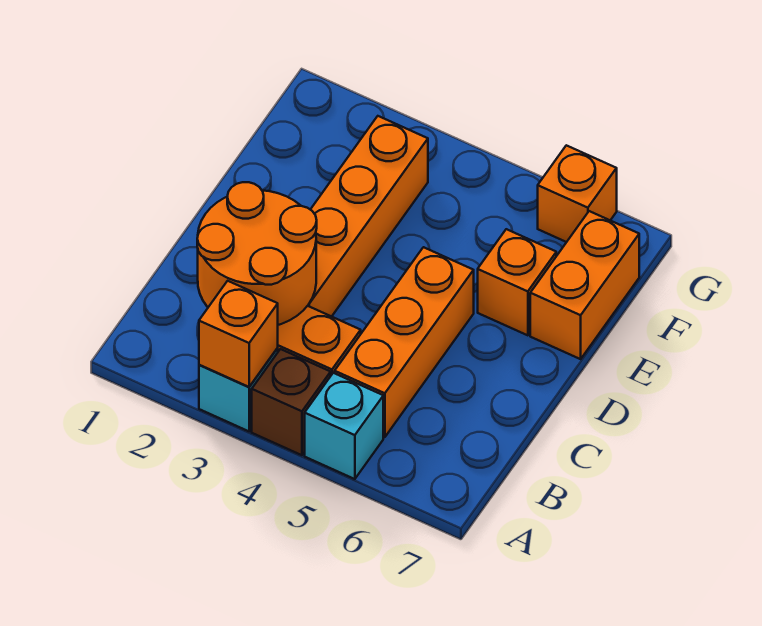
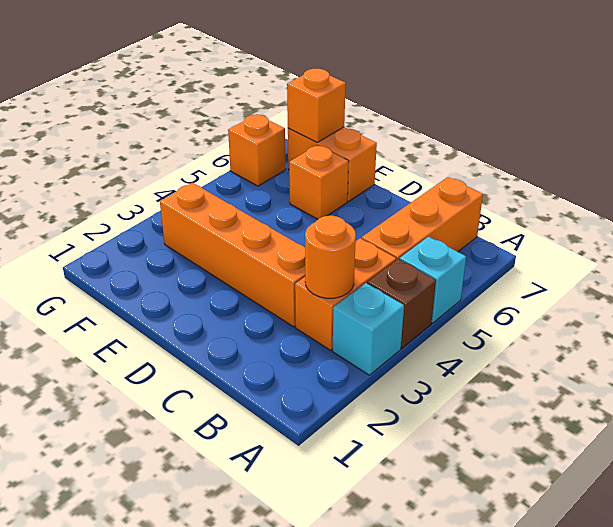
orange brick A3 level 2 -> orange brick F7 level 2
orange round brick B2:C3 level 2 -> orange round brick B3 level 2
orange brick B5:D5 level 1 -> orange brick B5:B7 level 1

